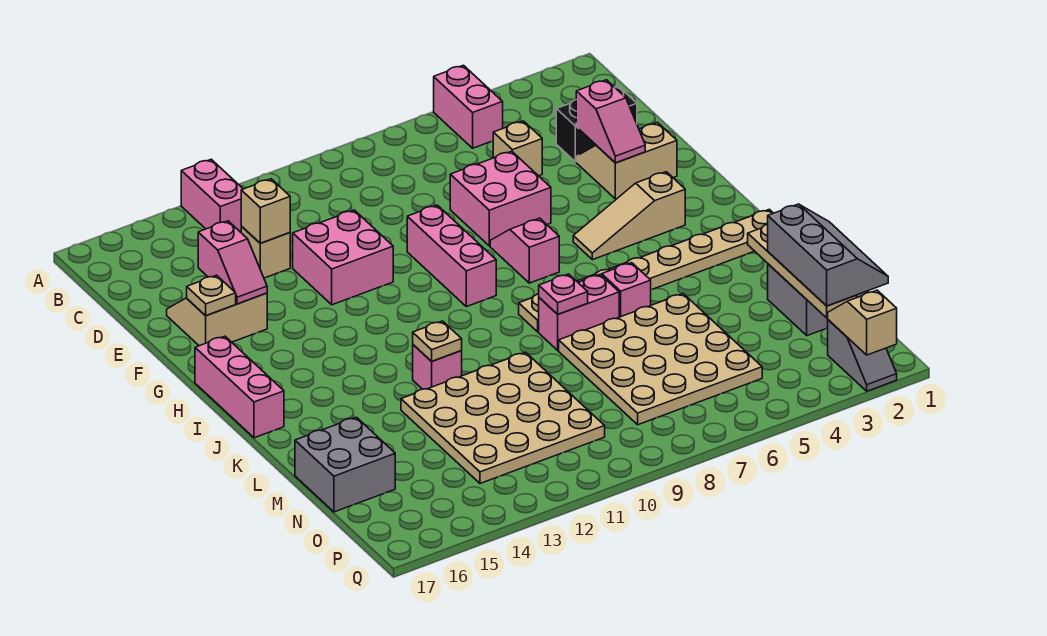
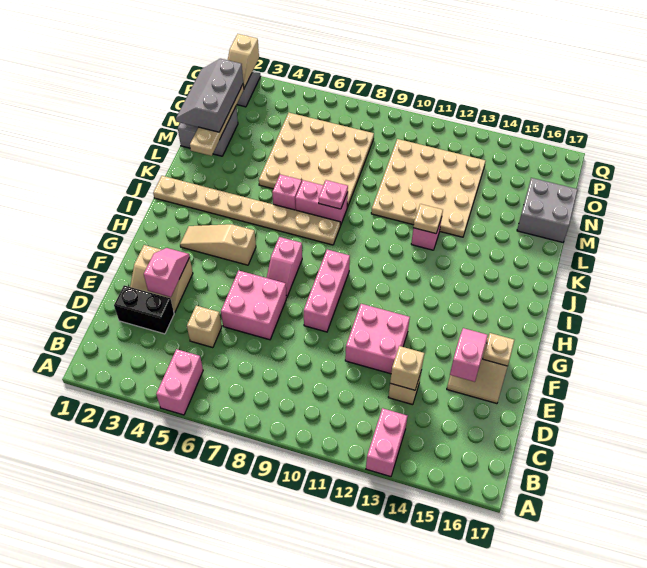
tan slope H3:H5 level 1 top 3 -> tan slope H3:H5 level 1 top 5
pink brick H17:J17 level 1 -> none

